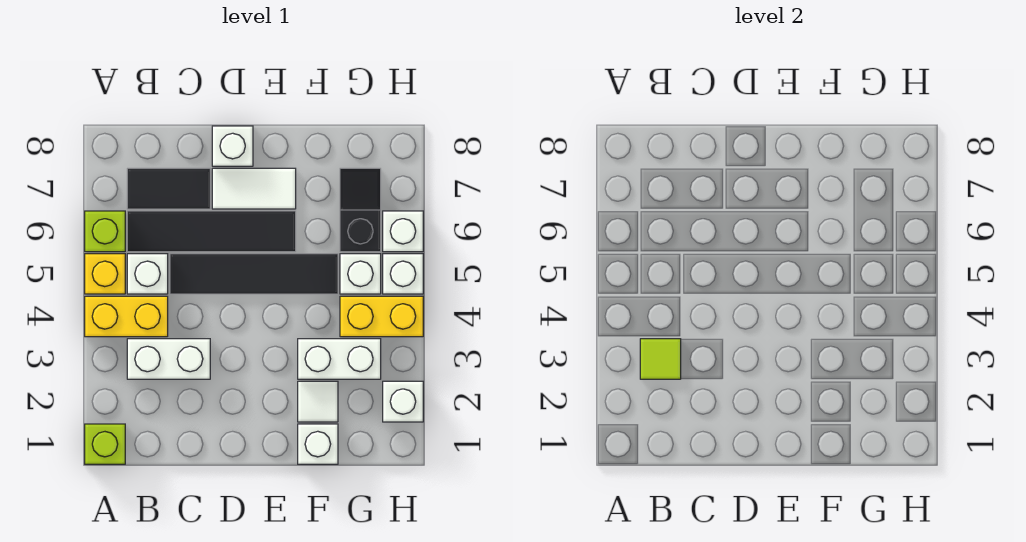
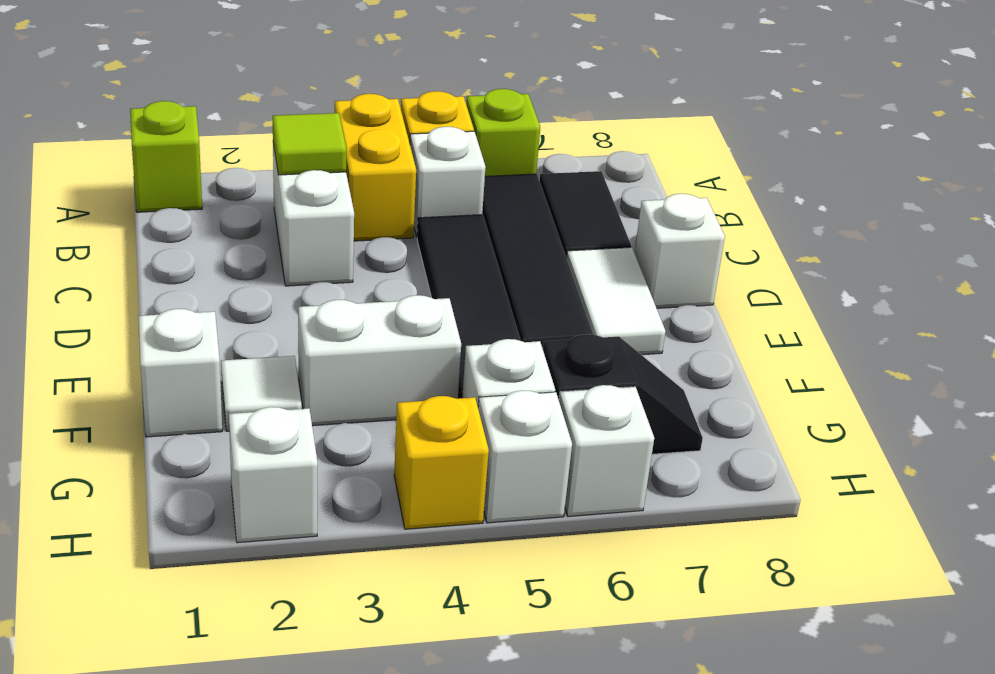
white brick F3:G3 level 1 -> white brick F3:F4 level 1
yellow brick G4:H4 level 1 -> yellow brick H4 level 1

